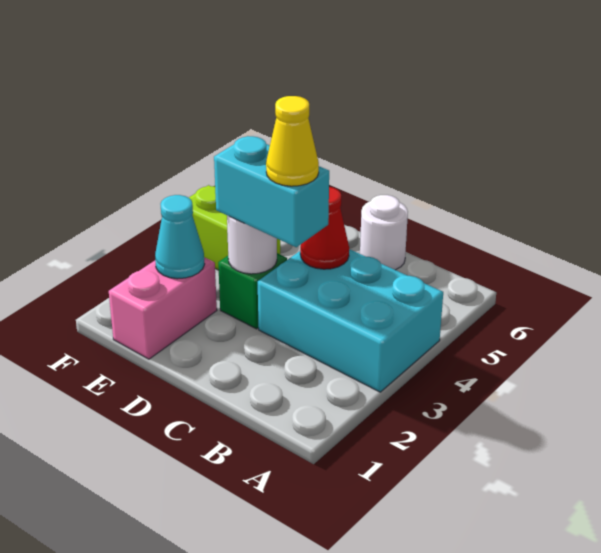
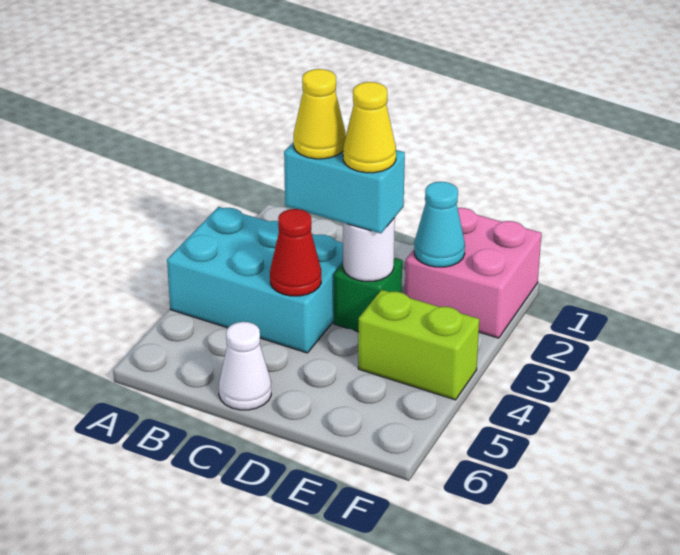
white round brick C6 level 1 -> white cone C6 level 1
none -> yellow cone D3 level 4
pink brick E1:E2 level 1 -> pink brick E1:F2 level 1

